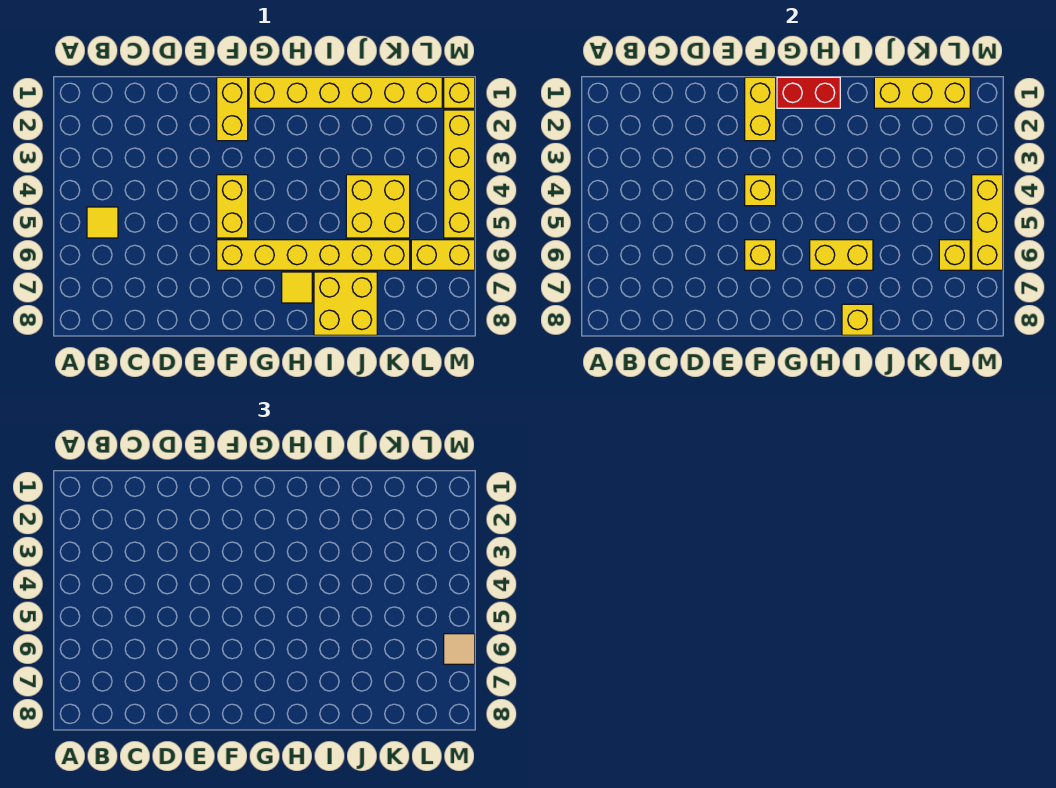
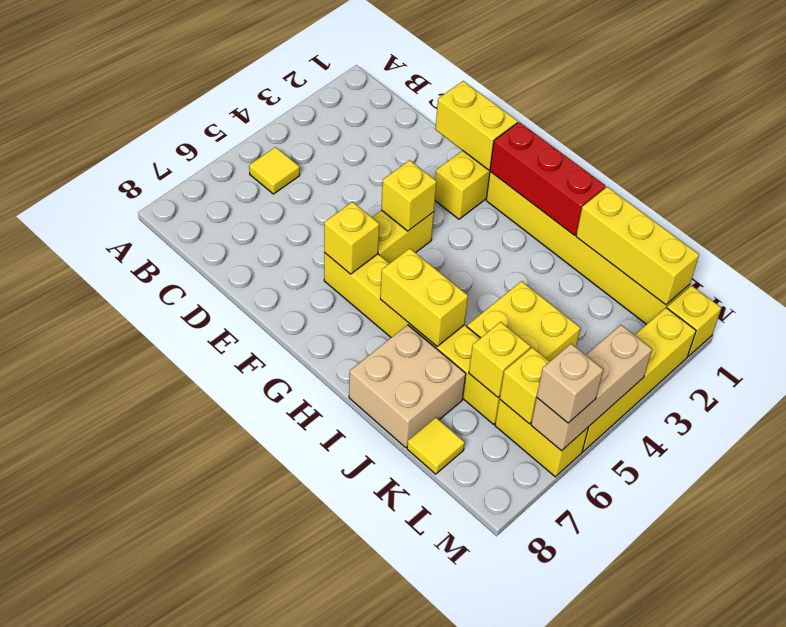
yellow brick F1:F2 level 2 -> yellow brick E1:F1 level 2
red brick G1:H1 level 2 -> red brick G1:I1 level 2
yellow tile H7 level 1 -> yellow tile K8 level 1
yellow brick I7:J8 level 1 -> tan brick I7:J8 level 1
yellow brick I8 level 2 -> yellow brick K6 level 2
yellow brick M4:M6 level 2 -> tan brick M4:M6 level 2
tan tile M6 level 3 -> tan brick M6 level 3

